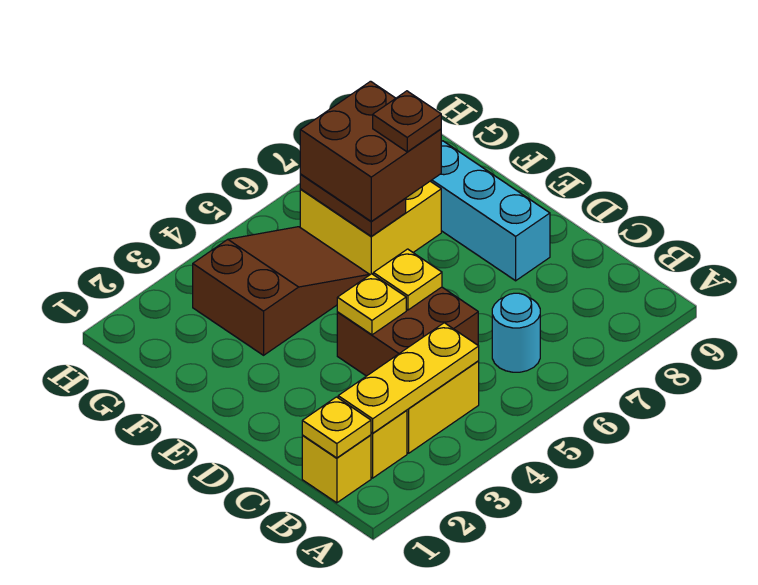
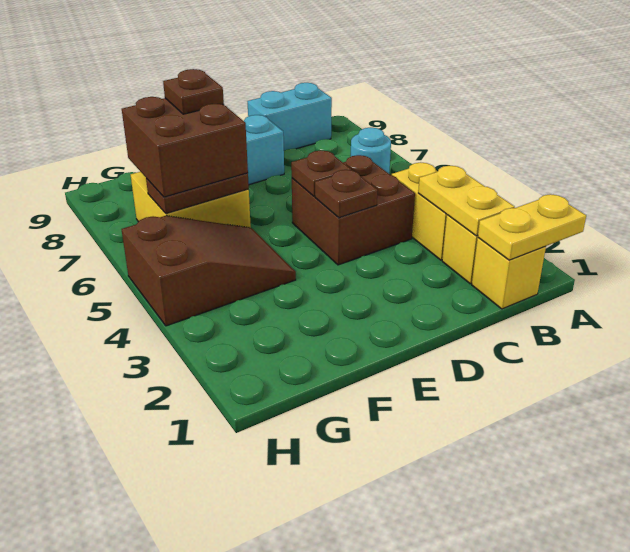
yellow plate B1 level 2 -> yellow plate A1:B1 level 2
yellow plate B2:B4 level 2 -> yellow plate B2:B3 level 2
none -> cyan brick B9:C9 level 1
yellow plate D4 level 2 -> brown plate D4 level 2
yellow plate D5 level 2 -> brown plate D5 level 2
brown slope F3:G5 level 1 top 3 -> brown slope F4:H5 level 1 top H

